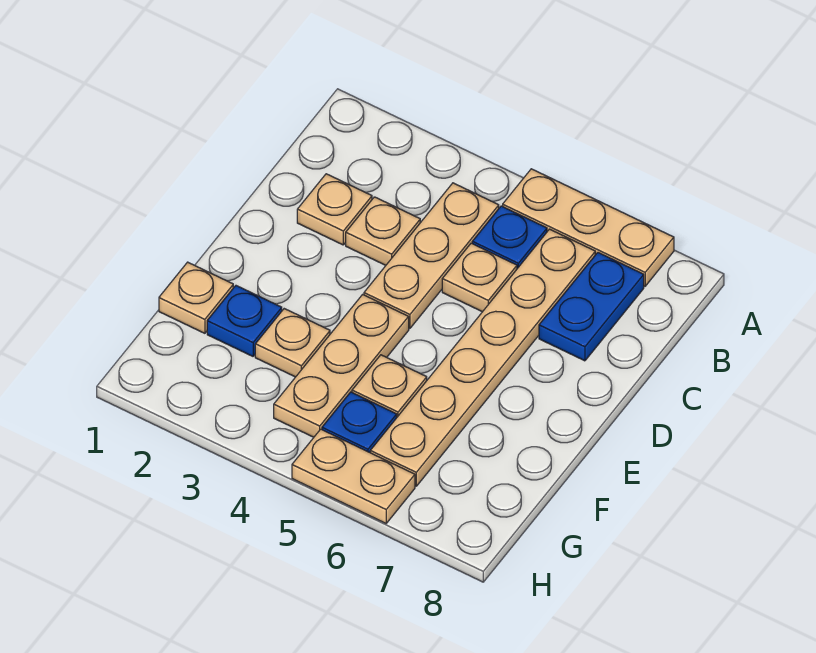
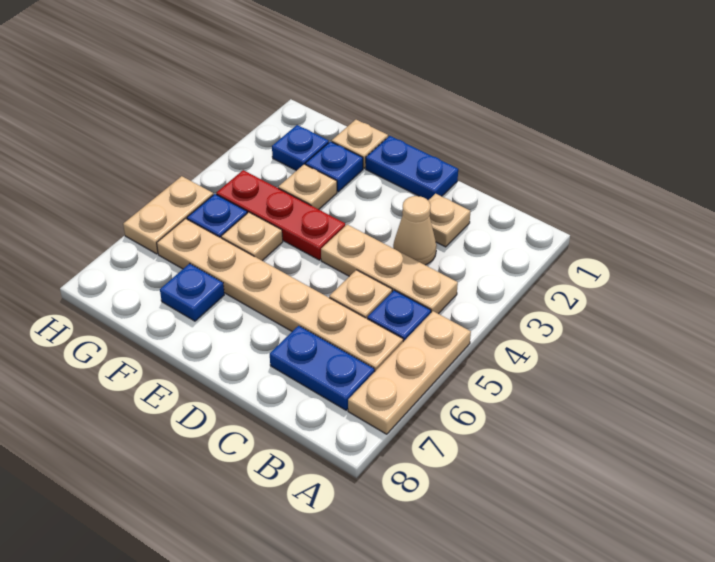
tan plate C3 level 1 -> tan cone C3 level 1
none -> blue plate D1:E1 level 1
tan plate E4:G4 level 1 -> red plate E4:G4 level 1
none -> blue plate F7 level 1
none -> blue plate G2 level 1

